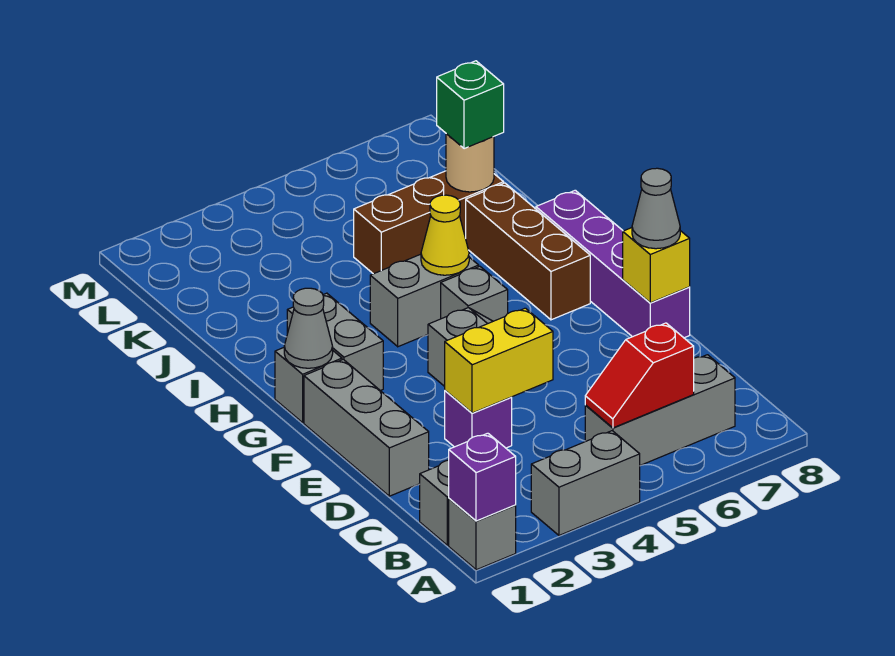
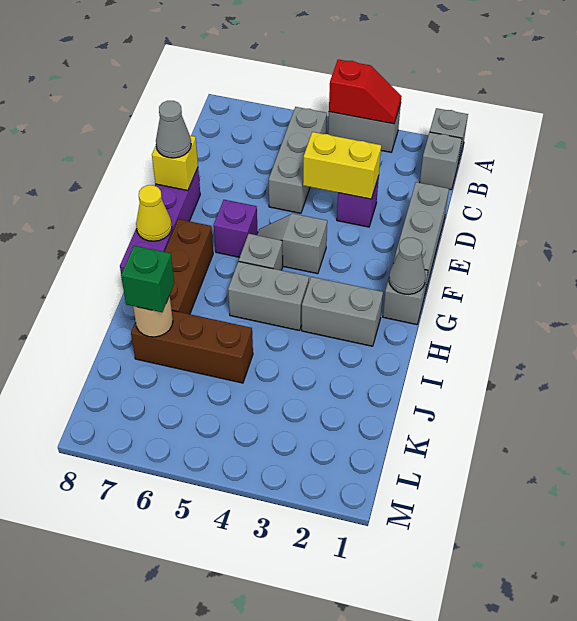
purple brick A1 level 2 -> purple brick F6 level 1
grey brick B5:B7 level 1 -> grey brick B5:D5 level 1
red slope B5:B6 level 2 top 6 -> red slope A3:A4 level 2 top 4
grey brick G2:H2 level 1 -> grey brick H2:H3 level 1
yellow cone H5 level 2 -> yellow cone G8 level 2

